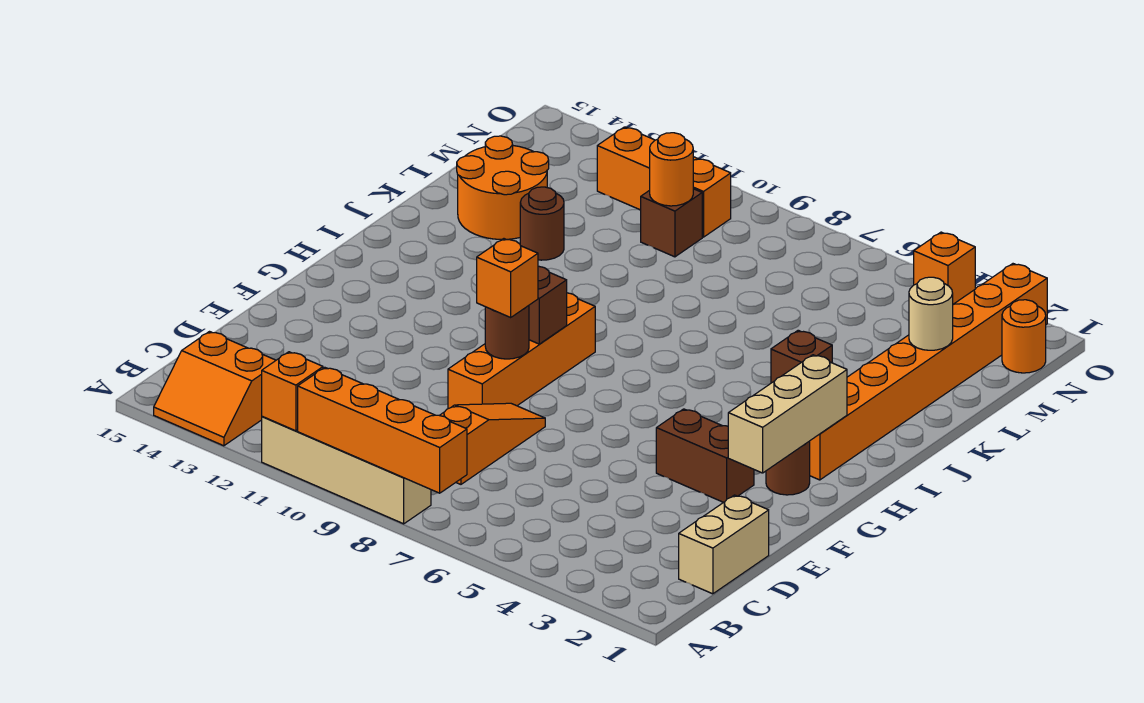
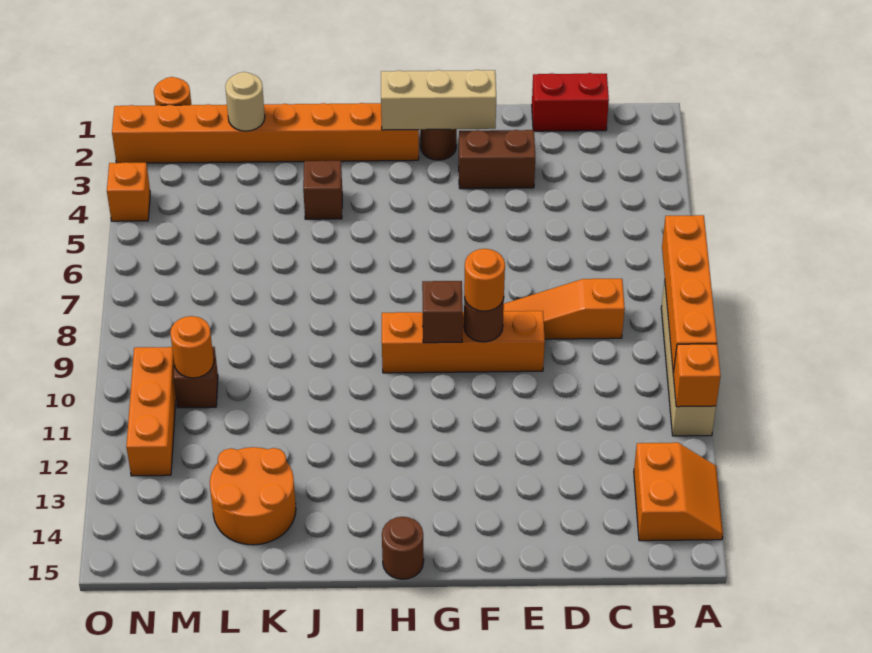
tan brick C1:D1 level 1 -> red brick C1:D1 level 1
brown brick F3:F4 level 1 -> brown brick E3:F3 level 1
orange brick F9 level 3 -> orange round brick F9 level 3
brown round brick K12 level 1 -> brown round brick H15 level 1

